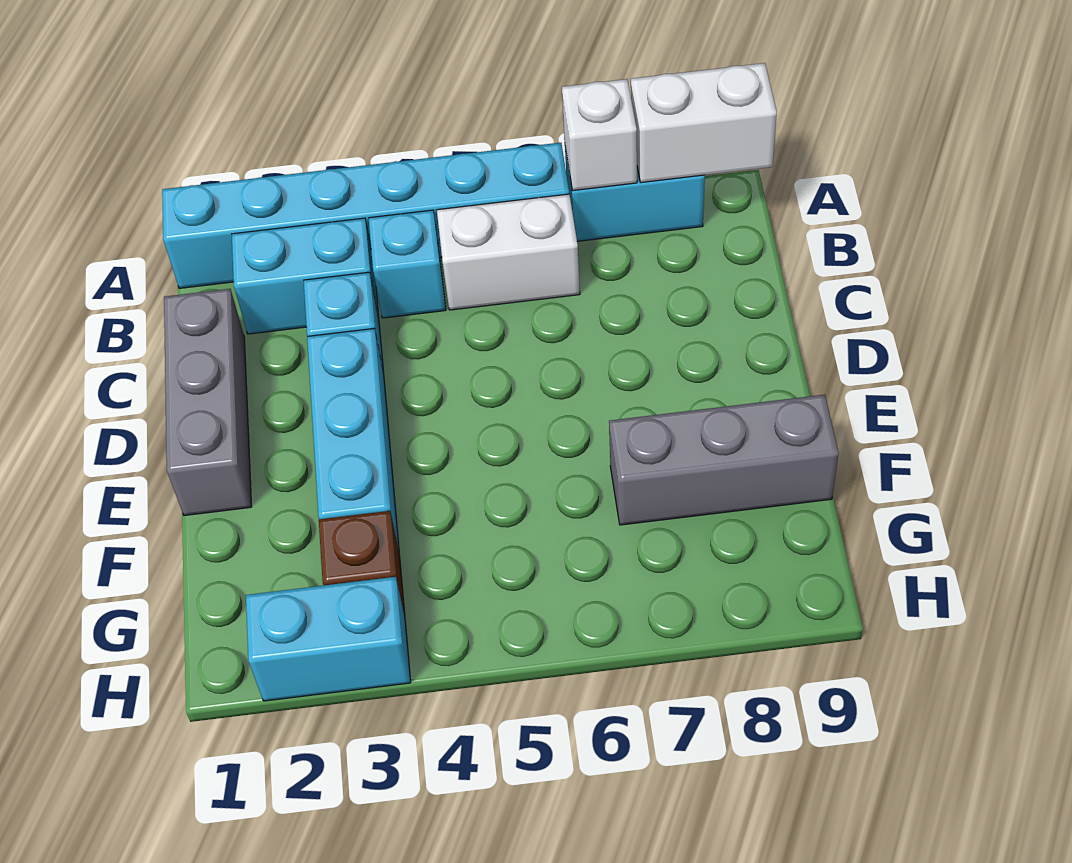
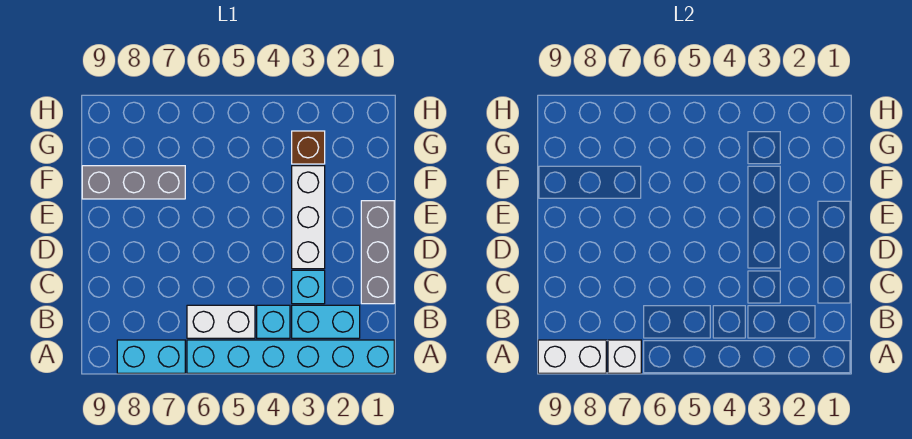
cyan brick D3:F3 level 1 -> white brick D3:F3 level 1
cyan brick H2:H3 level 1 -> none

